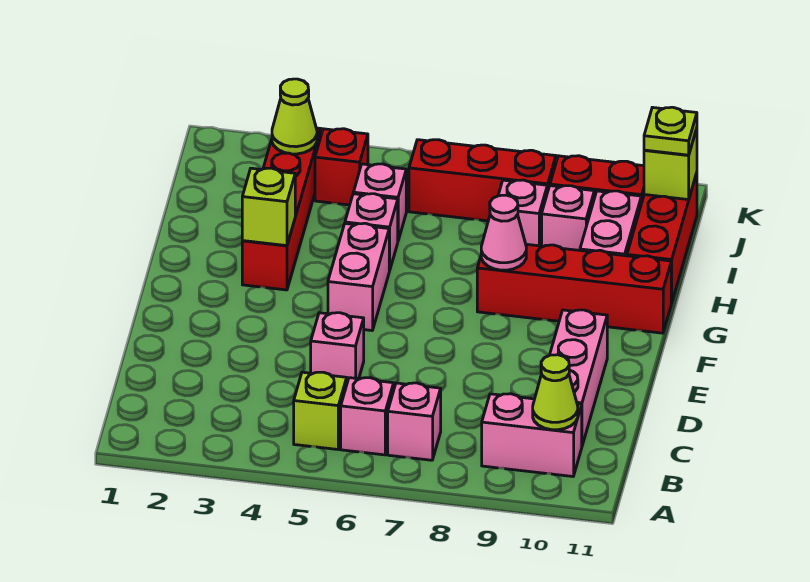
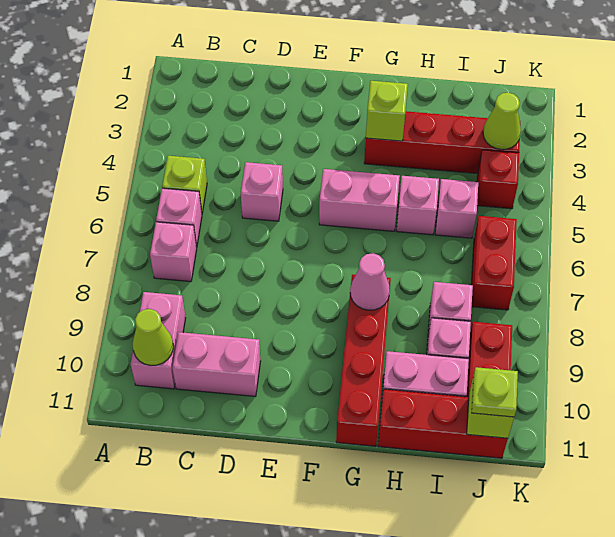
pink brick C10:E10 level 1 -> pink brick C10:D10 level 1
red brick J6:J8 level 1 -> red brick J6:J7 level 1

